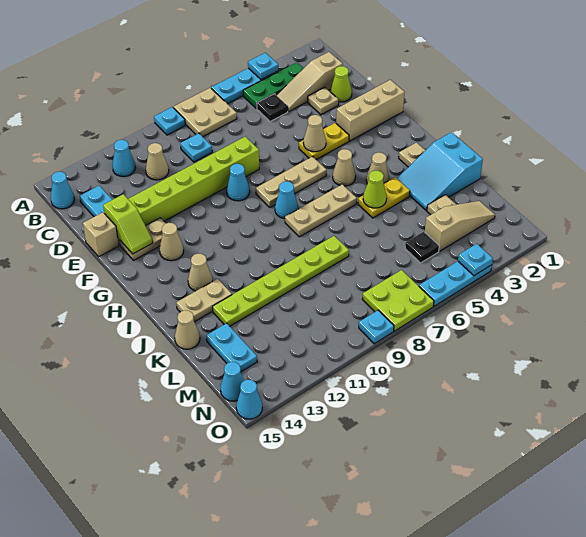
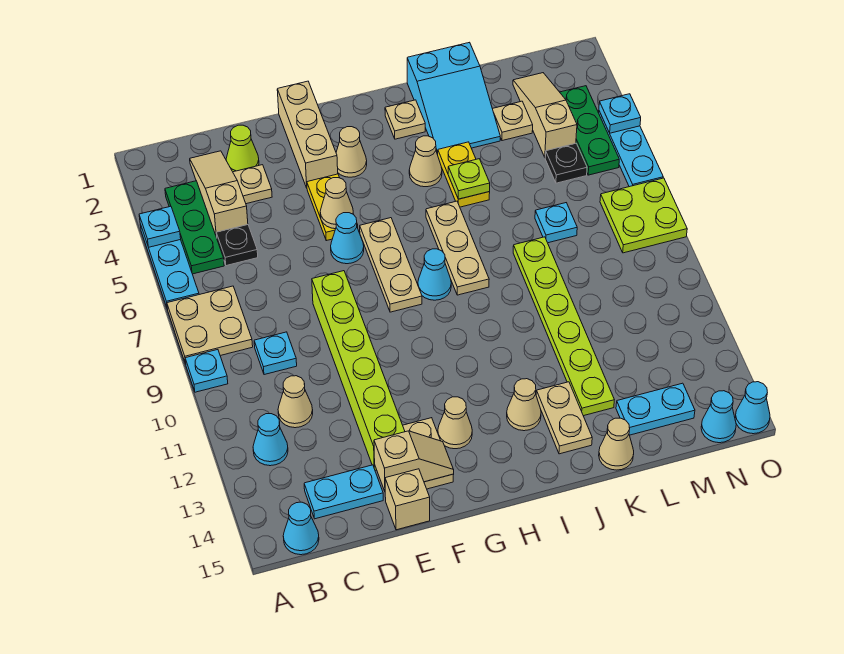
tan slope C2:C4 level 1 top 2 -> tan slope C2:C4 level 1 top 4
lime slope E14:F14 level 2 top E -> tan slope E14:F14 level 2 top E
cyan cone F9 level 1 -> cyan cone F6 level 1
tan cone H5 level 1 -> tan cone G3 level 1
lime cone J5 level 2 -> lime plate J5 level 2
none -> green plate N3:N5 level 1
cyan plate O9 level 1 -> cyan plate L7 level 1

